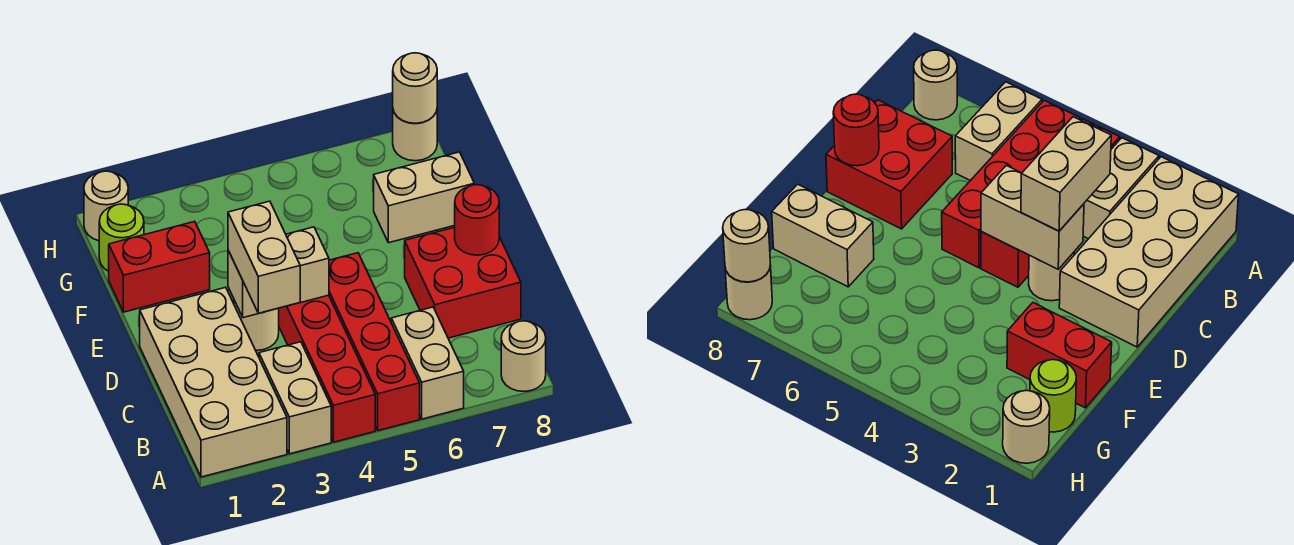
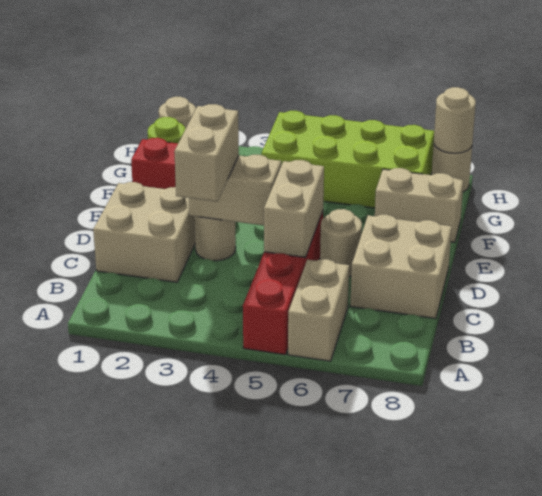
tan brick A1:D2 level 1 -> tan brick C1:D2 level 1
tan brick A3:B3 level 1 -> tan brick C5:D5 level 2
red brick A4:D4 level 1 -> none
tan round brick A8 level 1 -> tan round brick D6 level 1
red brick C7:D8 level 1 -> tan brick C7:D8 level 1
red round brick D8 level 2 -> none
none -> lime brick G4:H7 level 1

